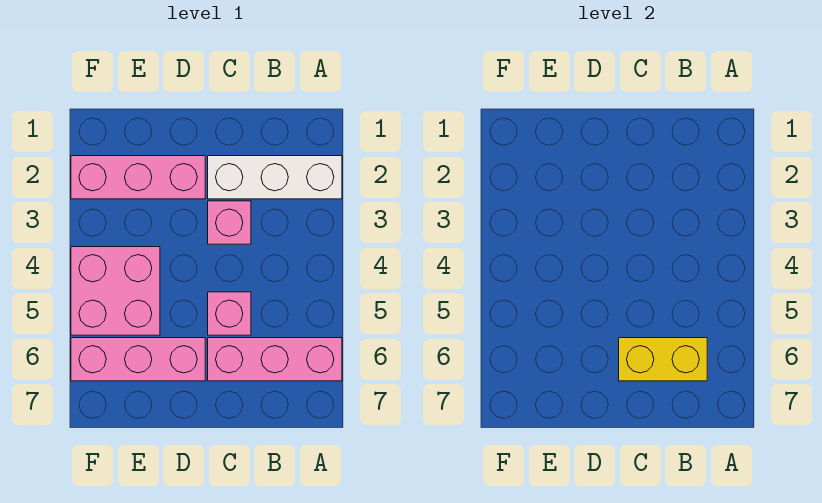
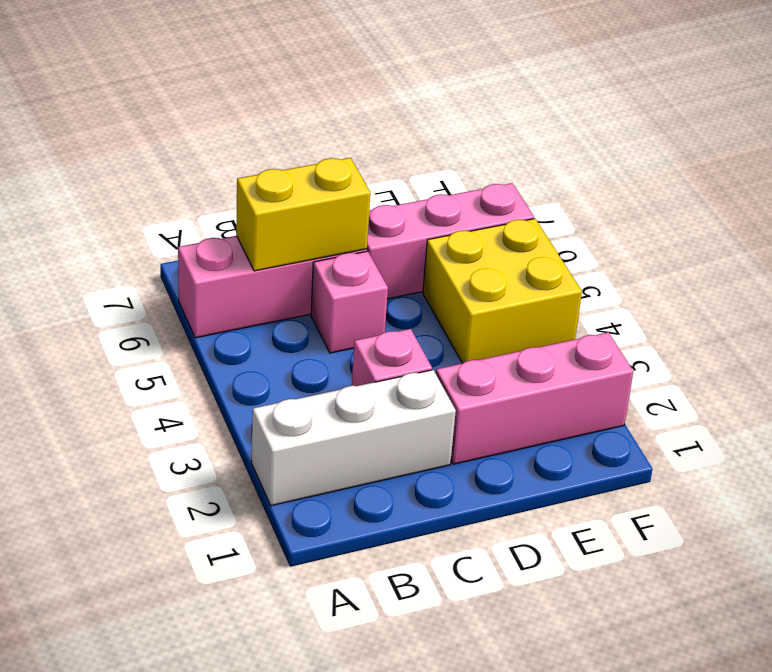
pink brick E4:F5 level 1 -> yellow brick E4:F5 level 1

